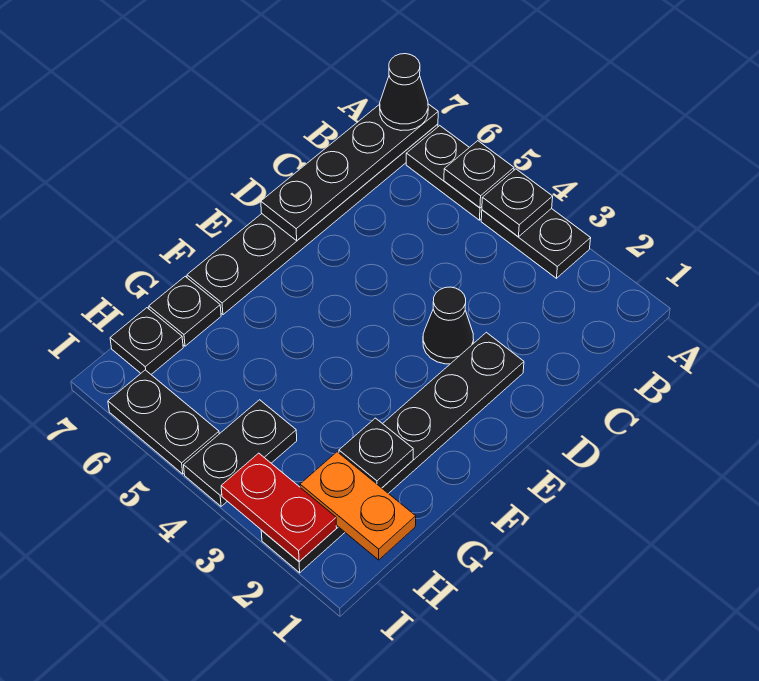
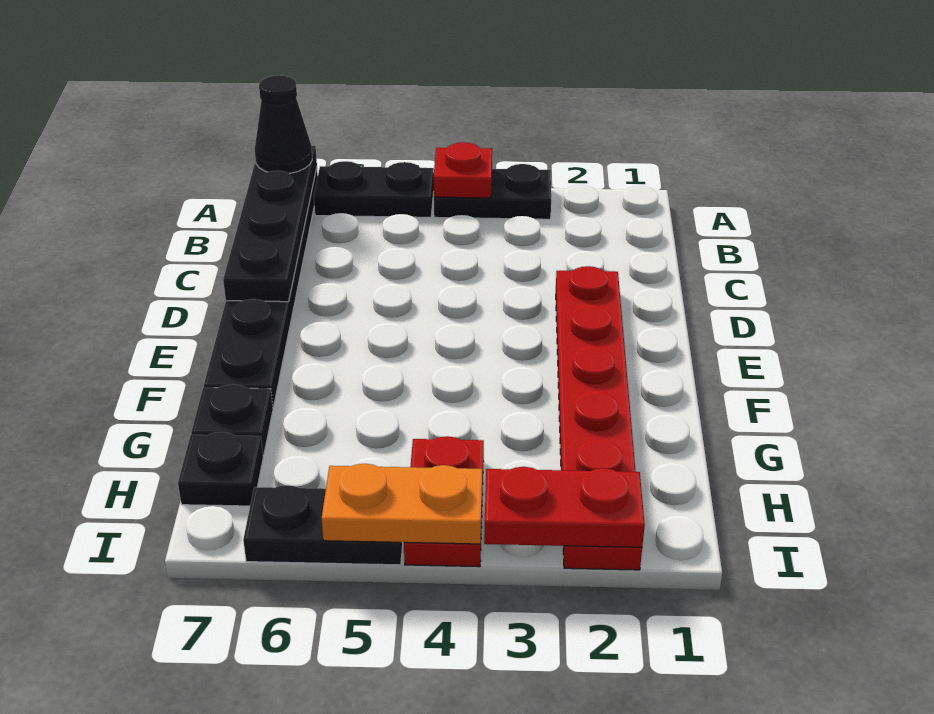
black plate A4 level 2 -> red plate A4 level 2
black plate A5 level 2 -> none
black plate D2:I2 level 1 -> red plate D2:I2 level 1
black cone D3 level 1 -> none
black plate G2 level 2 -> none
orange plate H1:H2 level 2 -> orange plate I4:I5 level 2
black plate H4:I4 level 1 -> red plate H4:I4 level 1

